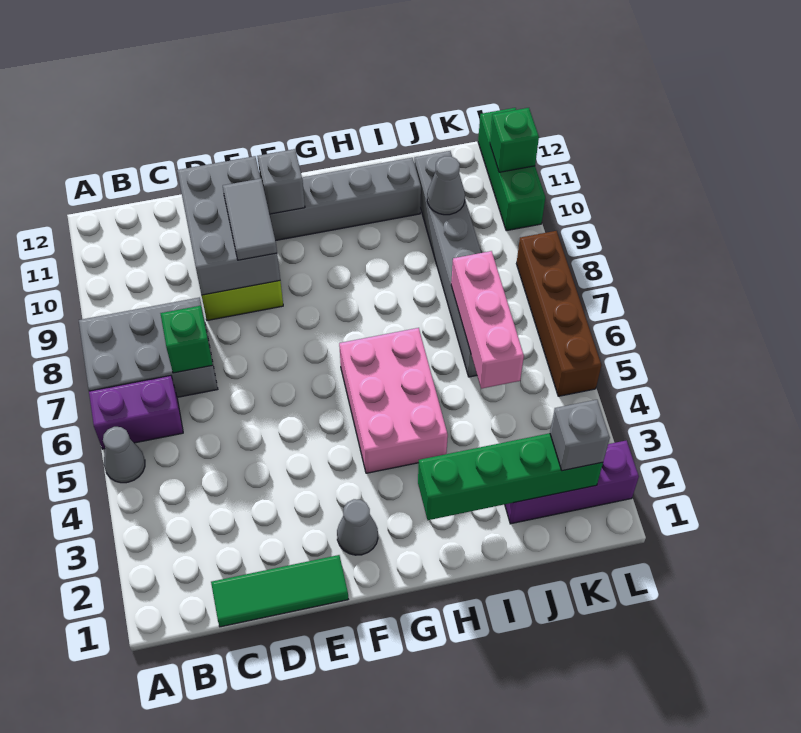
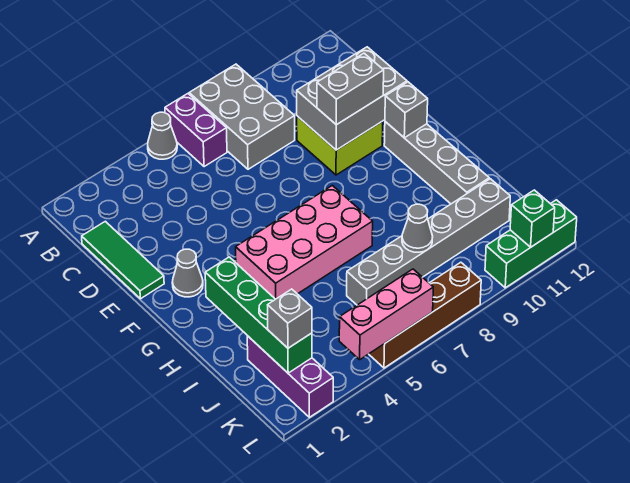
green brick C7 level 2 -> none
grey tile E9:E10 level 3 -> grey brick E9:E10 level 3
pink brick G4:H6 level 1 -> pink brick G4:H7 level 1
pink brick J5:J7 level 2 -> pink brick L4:L6 level 2
grey cone J10 level 2 -> grey cone J8 level 2

